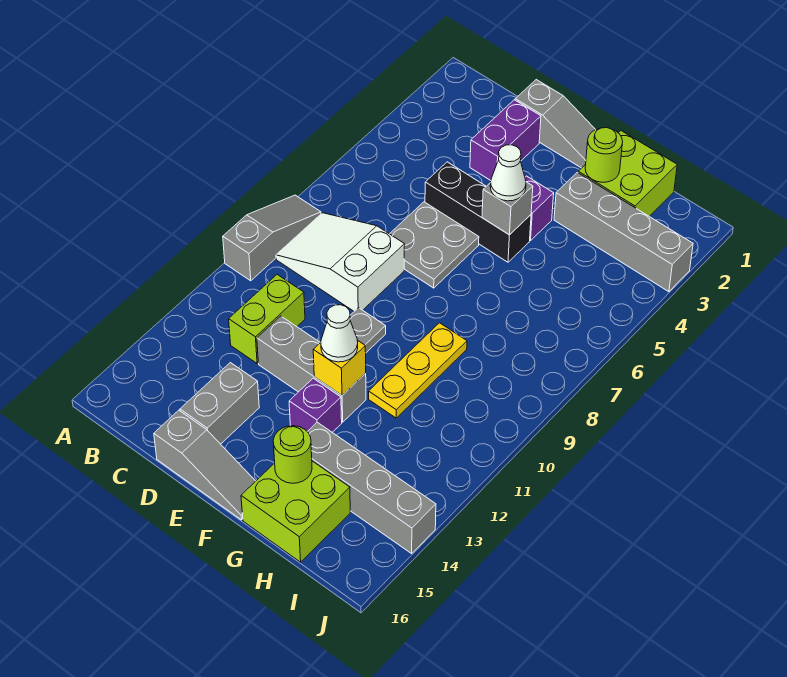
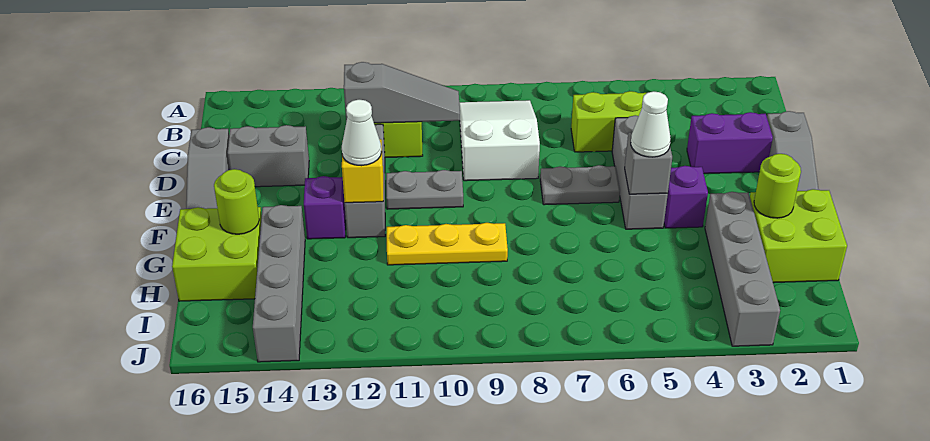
grey slope A8:A10 level 1 top 10 -> grey slope C10:C12 level 2 top 12
none -> lime brick C5:C6 level 1
black brick D5:F5 level 1 -> grey brick D5:F5 level 1
grey plate D6:E7 level 1 -> grey plate E6:E7 level 1

